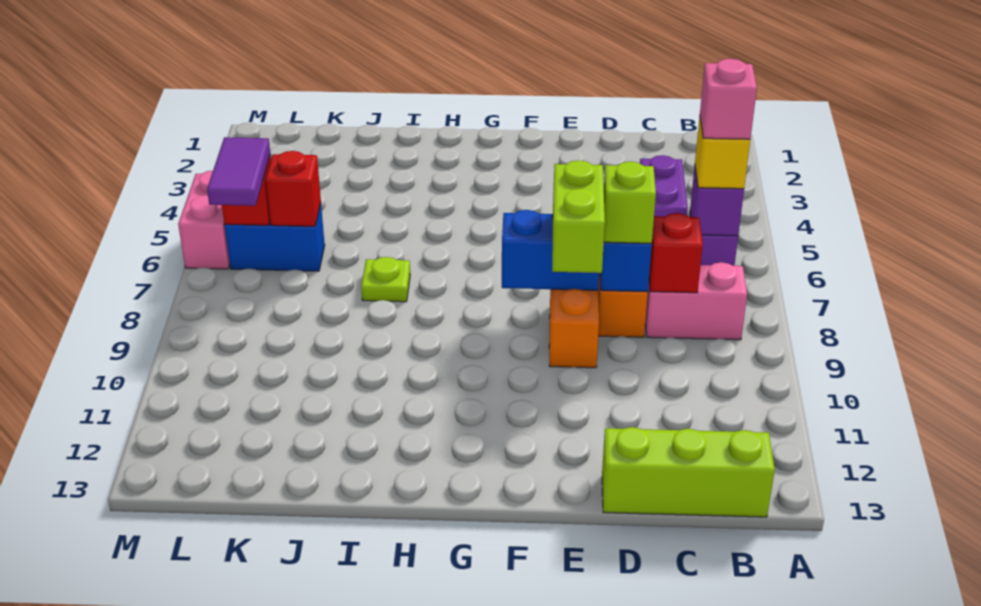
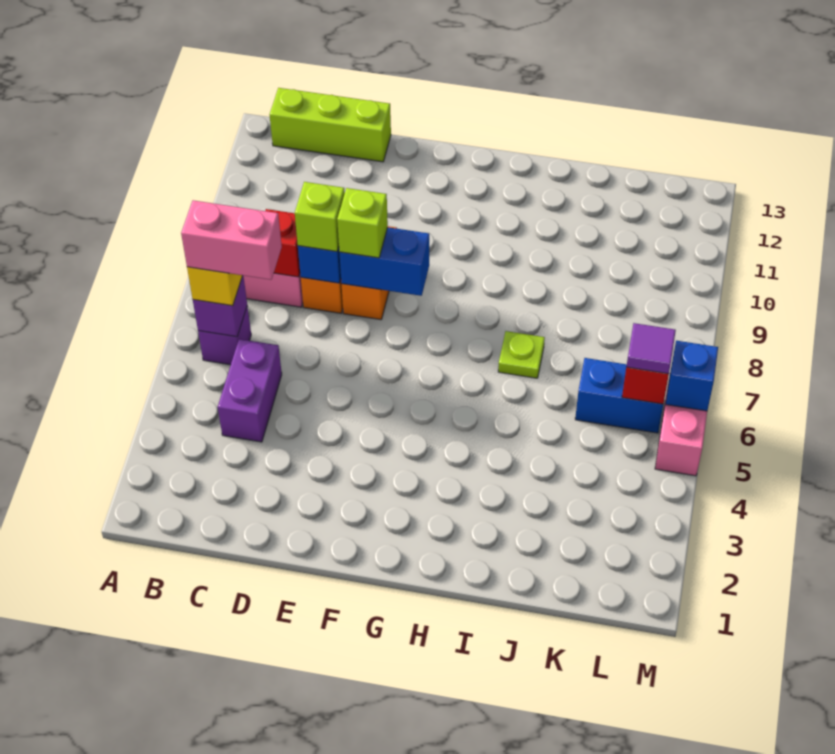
pink brick B6 level 4 -> pink brick B6:C6 level 4
lime brick E8:E9 level 3 -> lime brick E8 level 3
red brick K6 level 2 -> none
purple tile L6:L7 level 3 -> purple tile L6 level 3
none -> blue brick M6 level 2

